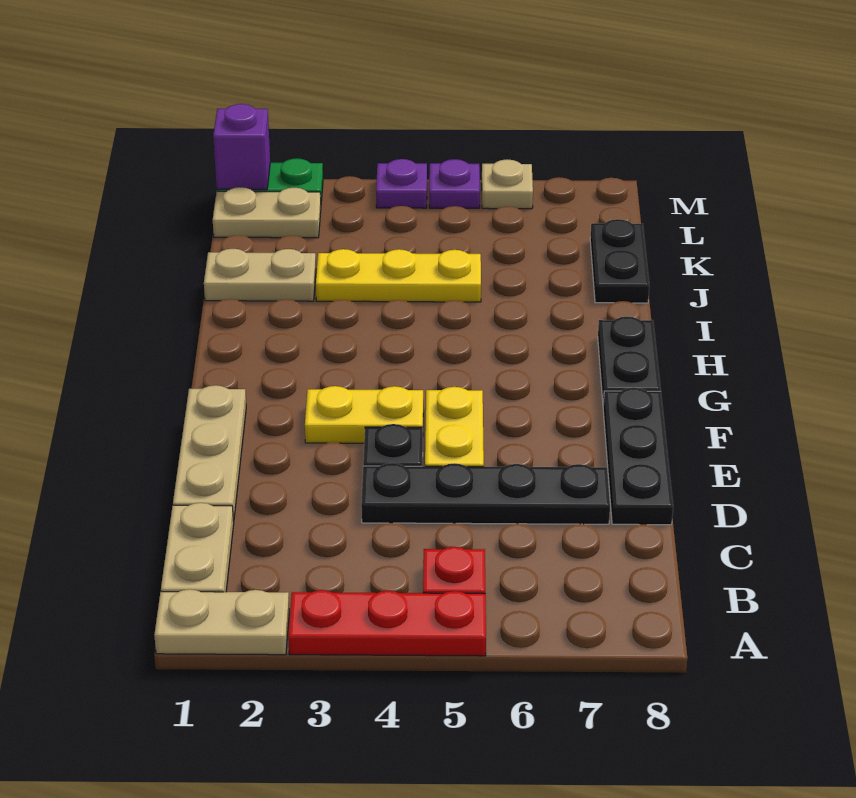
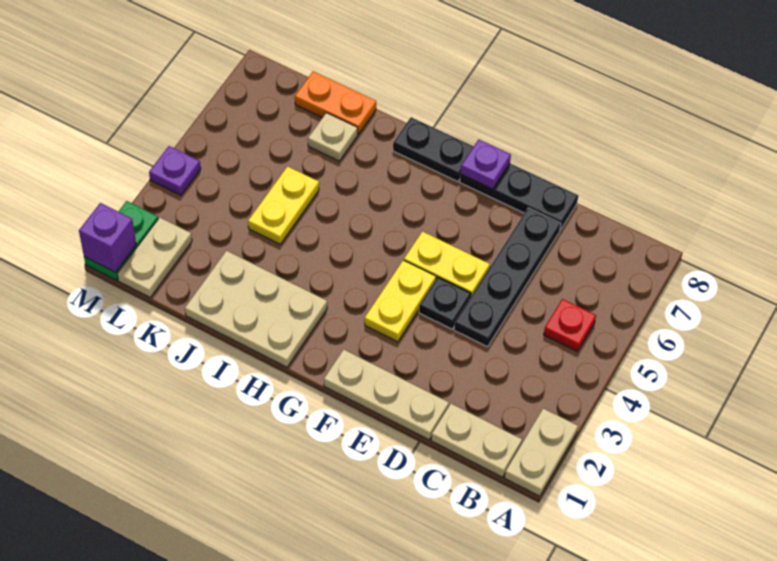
red plate A3:A5 level 1 -> none
tan plate J1:J2 level 1 -> tan plate H1:J2 level 1
yellow plate J3:J5 level 1 -> yellow plate J4:J5 level 1
black plate J8:K8 level 1 -> orange plate J8:K8 level 1
purple plate M5 level 1 -> purple plate F8 level 2
tan plate M6 level 1 -> tan plate J7 level 1

